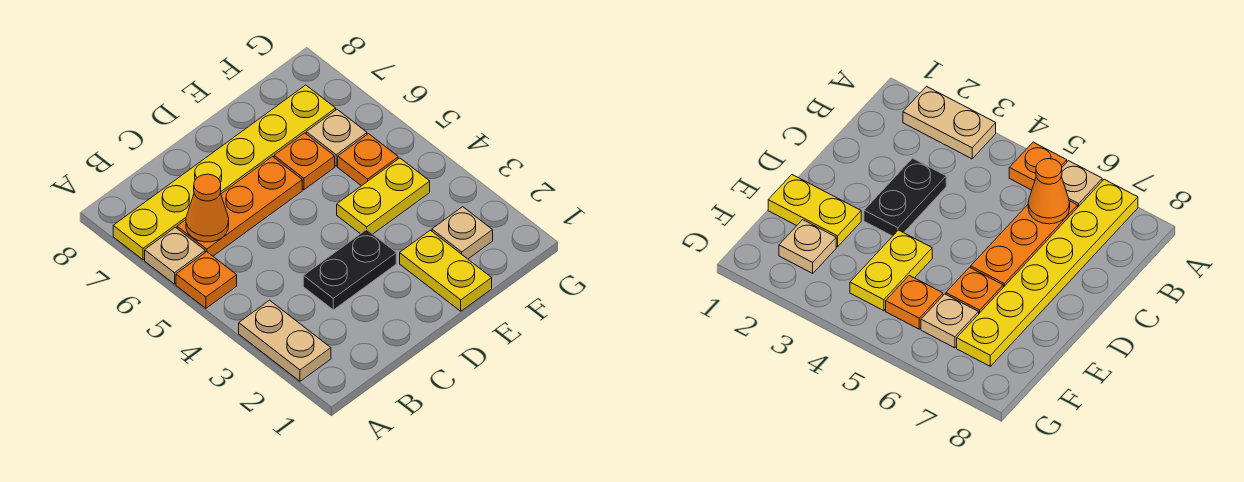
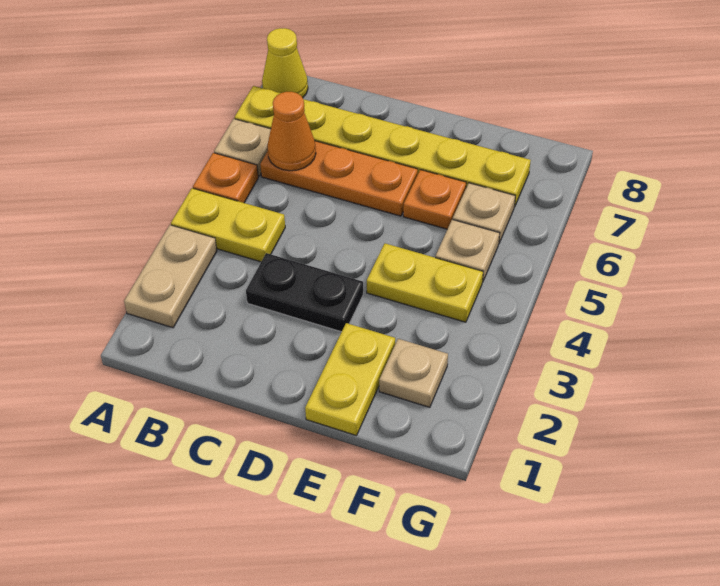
none -> yellow plate A4:B4 level 1
none -> yellow cone A8 level 1
orange plate F5 level 1 -> tan plate F5 level 1

